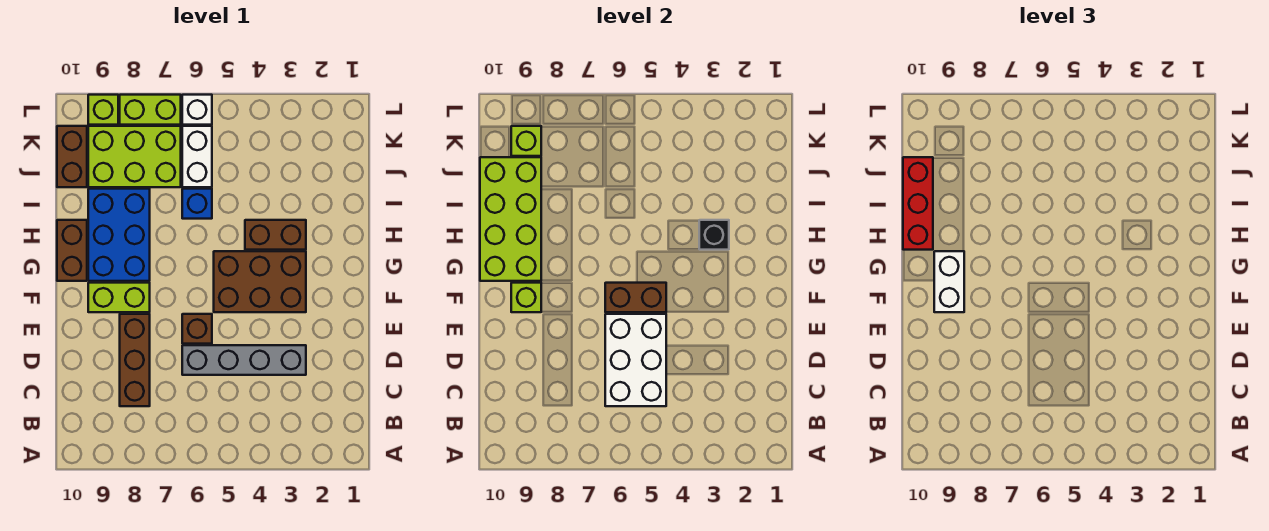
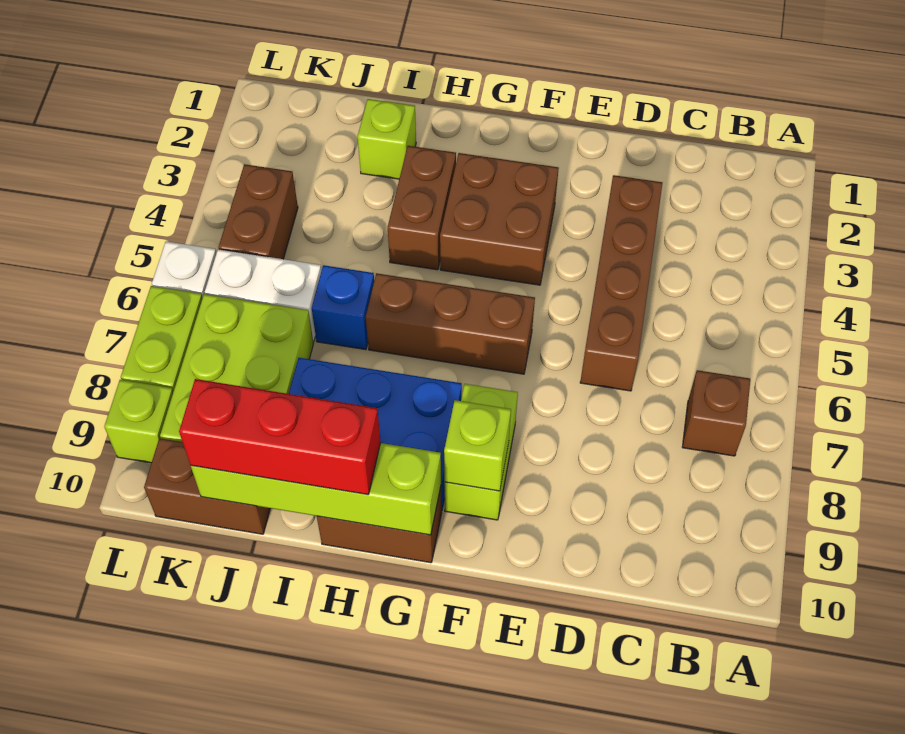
white brick C5:E6 level 2 -> none
brown brick C8:E8 level 1 -> brown brick F6:H6 level 1
grey brick D3:D6 level 1 -> brown brick D3:D6 level 1
brown brick E6 level 1 -> brown brick B7 level 1
brown brick F3:G5 level 1 -> brown brick F3:G4 level 1
brown brick F5:F6 level 2 -> brown brick K4:K5 level 1
white brick F9:G9 level 3 -> none
lime brick G9:J10 level 2 -> lime brick G10:J10 level 2
black brick H3 level 2 -> none
lime brick K9 level 2 -> lime brick I2 level 1

